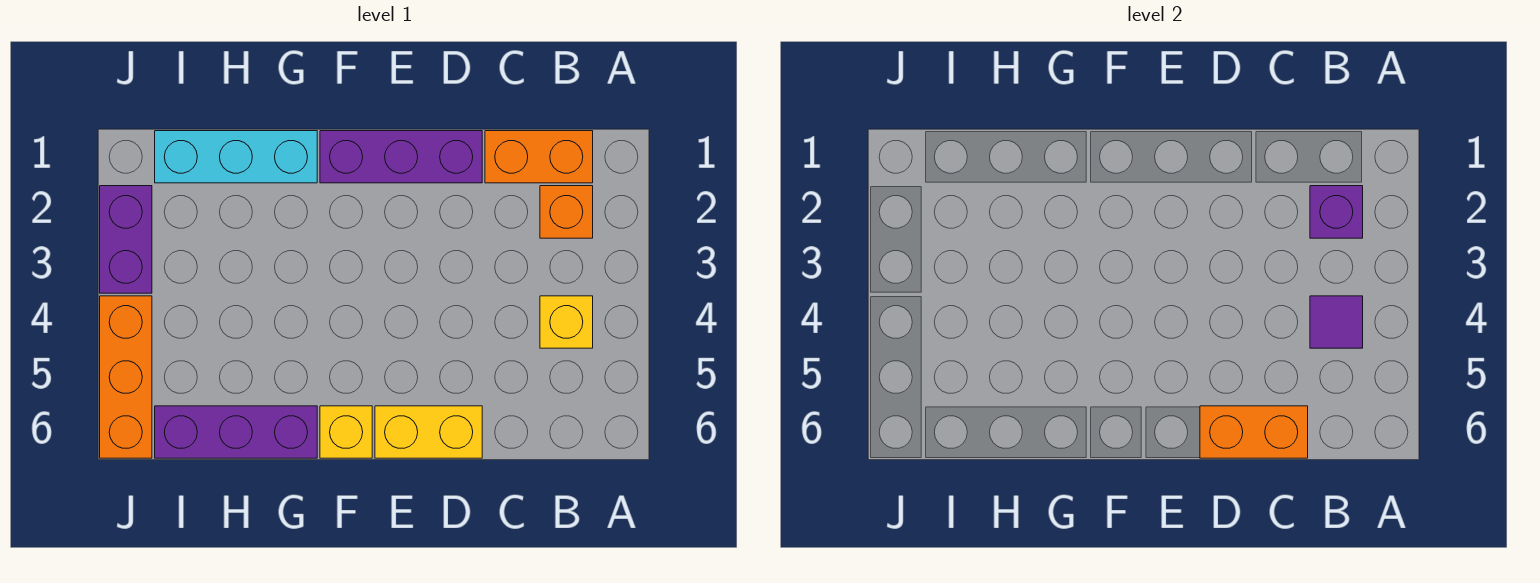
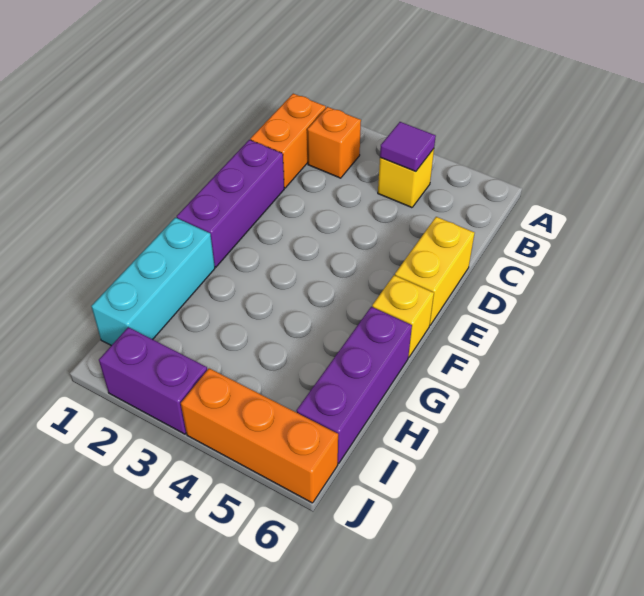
purple brick B2 level 2 -> none
orange brick C6:D6 level 2 -> none

